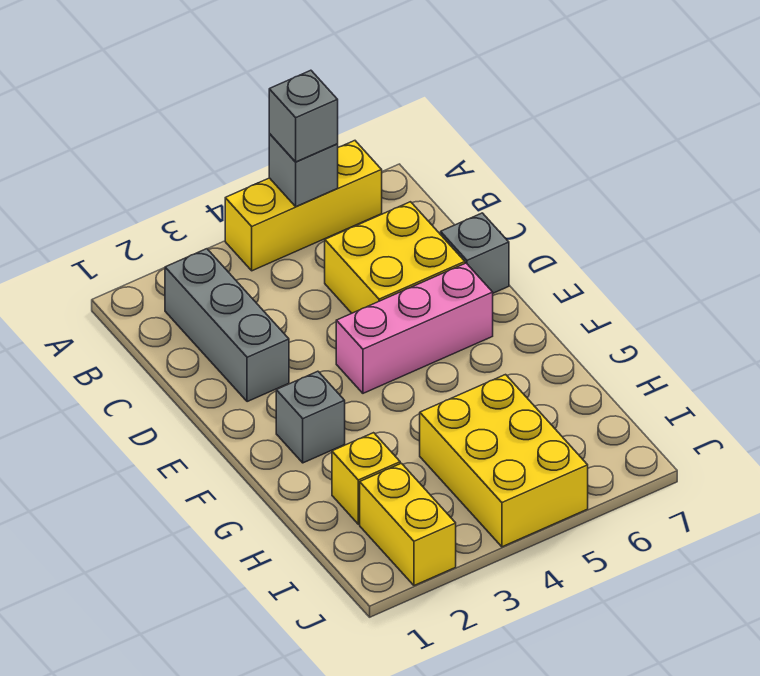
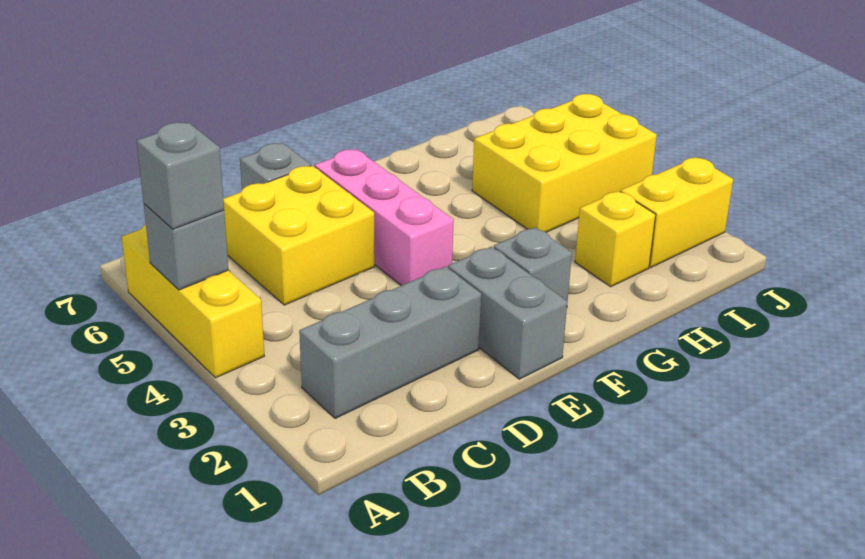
none -> grey brick E1:E2 level 1

